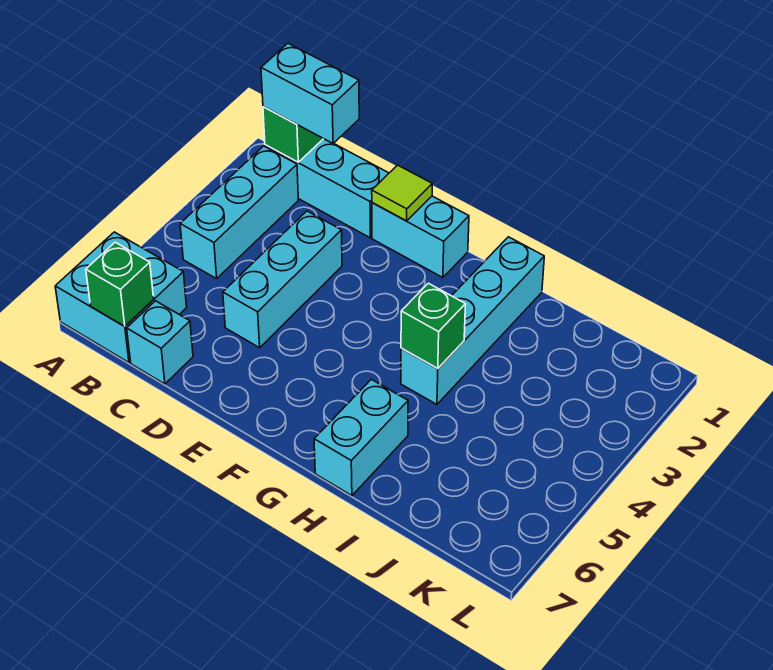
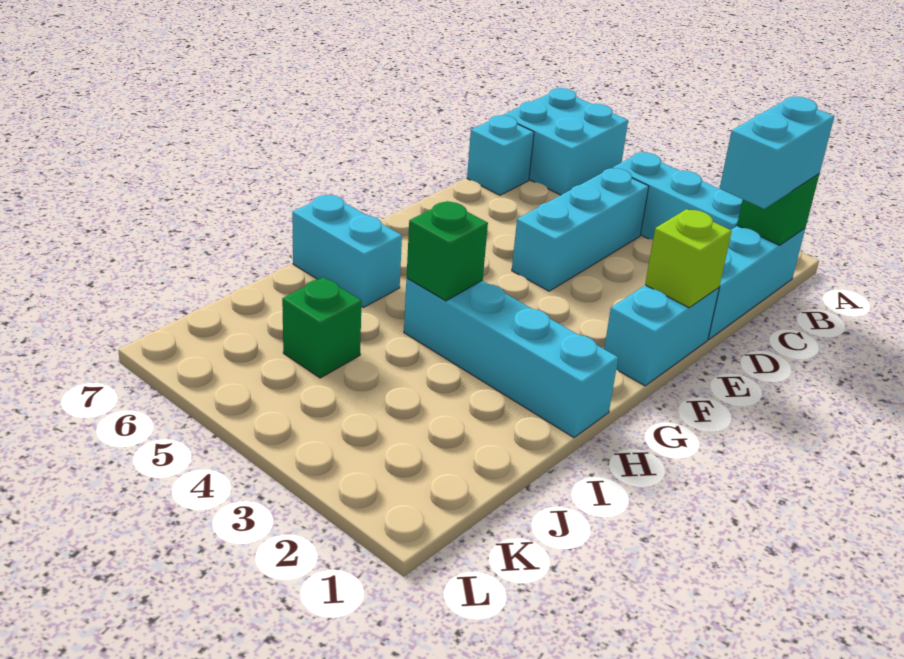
green brick B7 level 2 -> green brick J5 level 1
cyan brick D3:D5 level 1 -> cyan brick C4:E4 level 1
lime tile E1 level 2 -> lime brick E1 level 2

